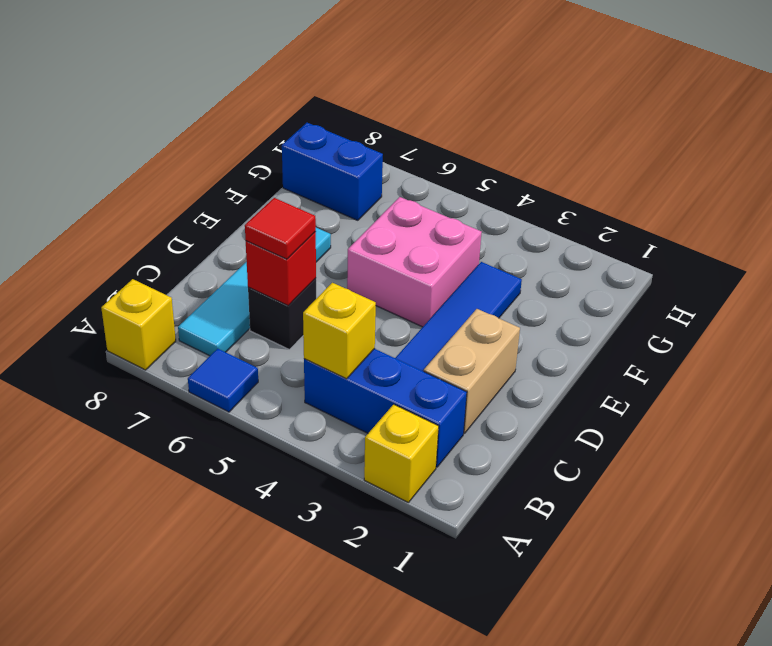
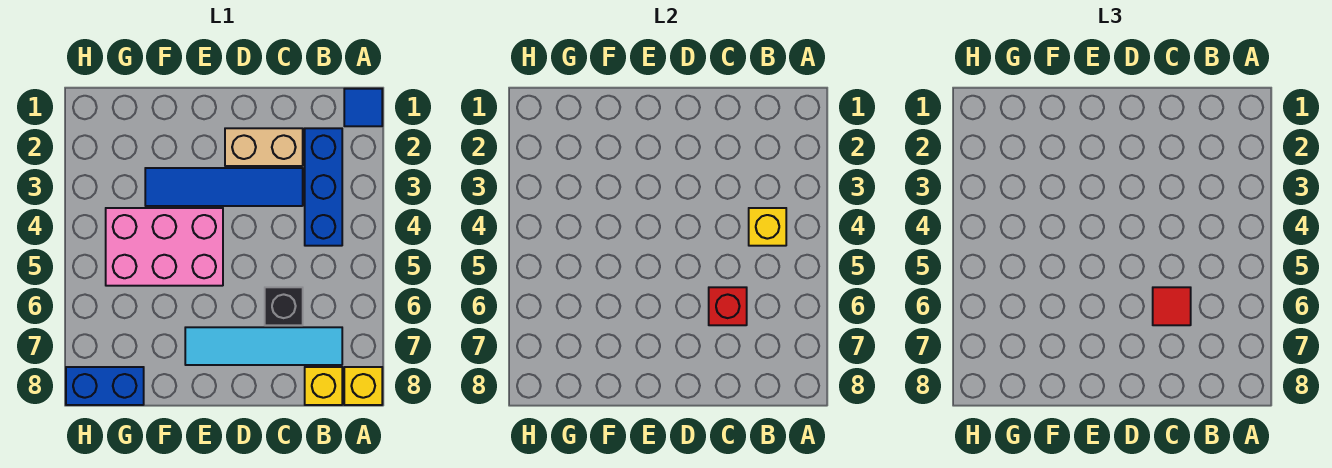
yellow brick A2 level 1 -> yellow brick B8 level 1
blue tile A6 level 1 -> blue tile A1 level 1
pink brick E4:F5 level 1 -> pink brick E4:G5 level 1
blue brick G7:G8 level 1 -> blue brick G8:H8 level 1

